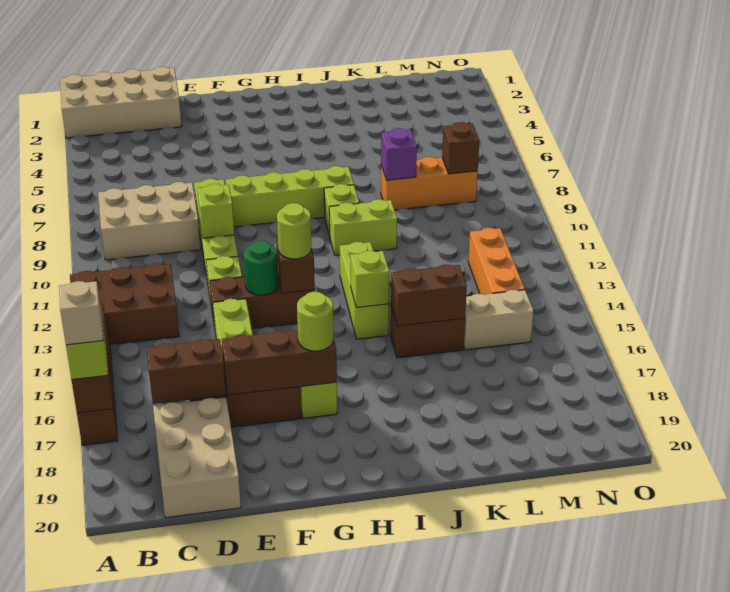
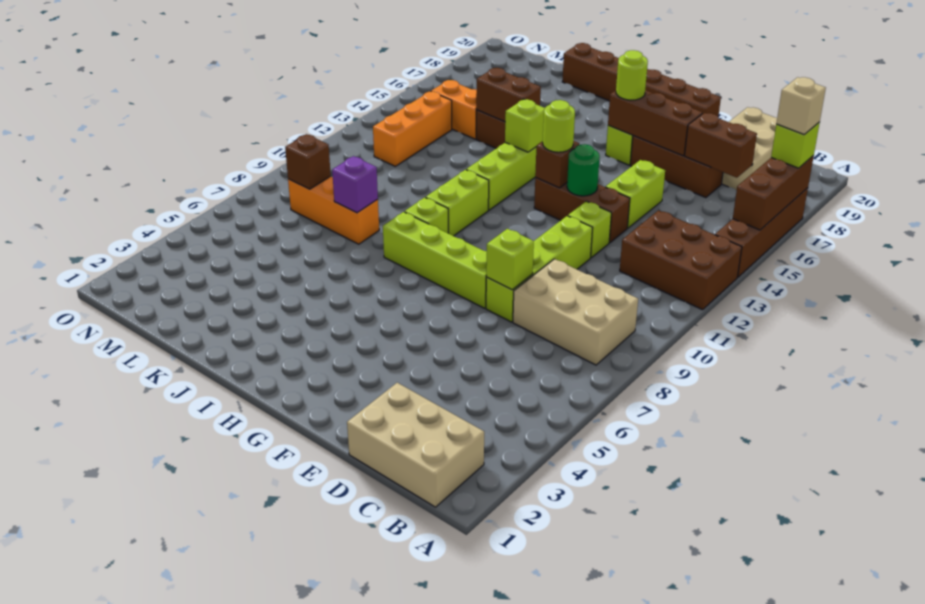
tan brick A1:D2 level 1 -> tan brick B1:D2 level 1
lime brick E10 level 2 -> lime brick E8 level 2
none -> brown brick F20:K20 level 1
lime brick I10:J10 level 1 -> lime brick I10:I11 level 1
tan brick L15:M15 level 1 -> orange brick L15:M15 level 1

